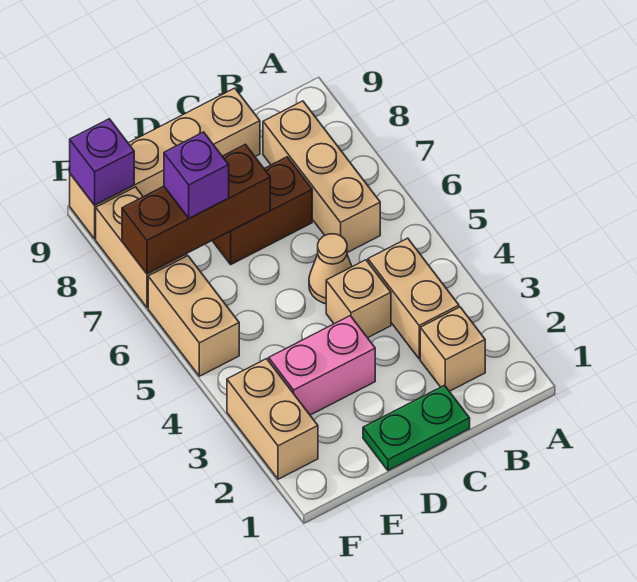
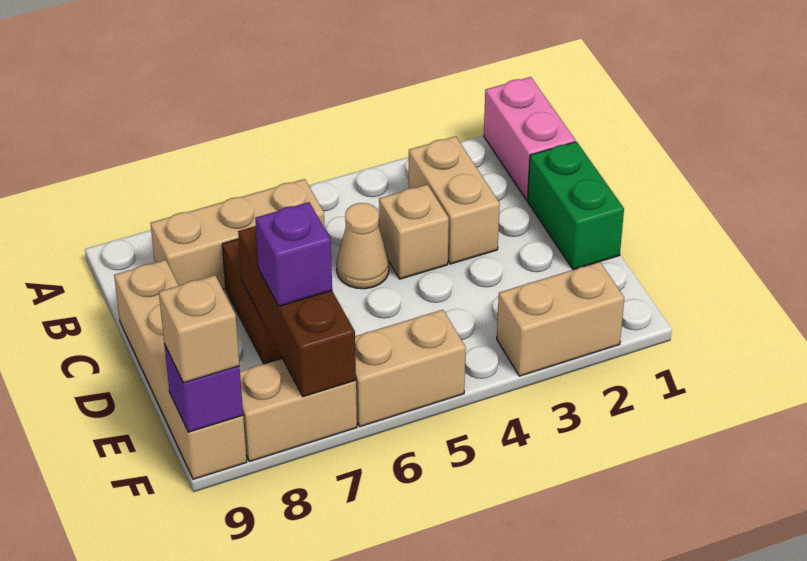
tan brick B2 level 1 -> tan brick F9 level 3
tan brick B3:B4 level 1 -> tan brick B3:C3 level 1
green plate C1:D1 level 1 -> green brick C1:D1 level 1
pink brick D3:E3 level 1 -> pink brick A1:B1 level 1

